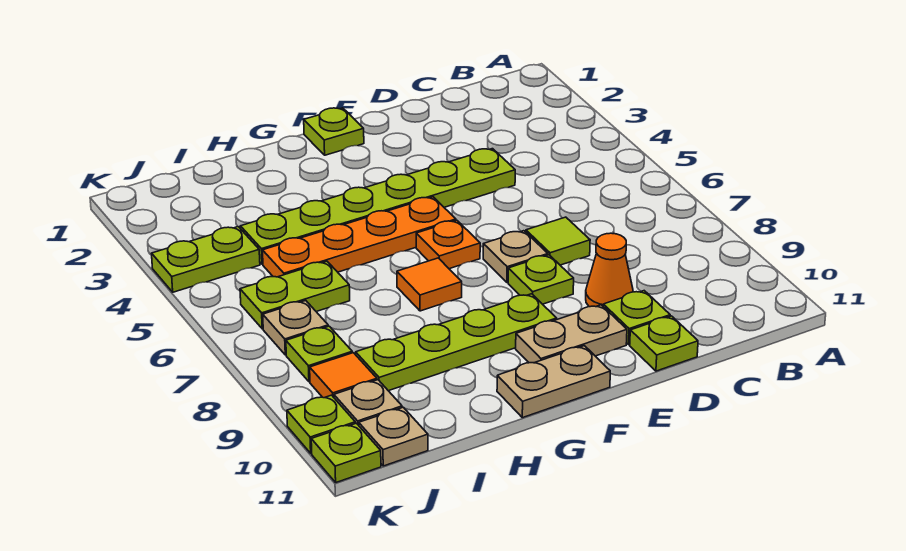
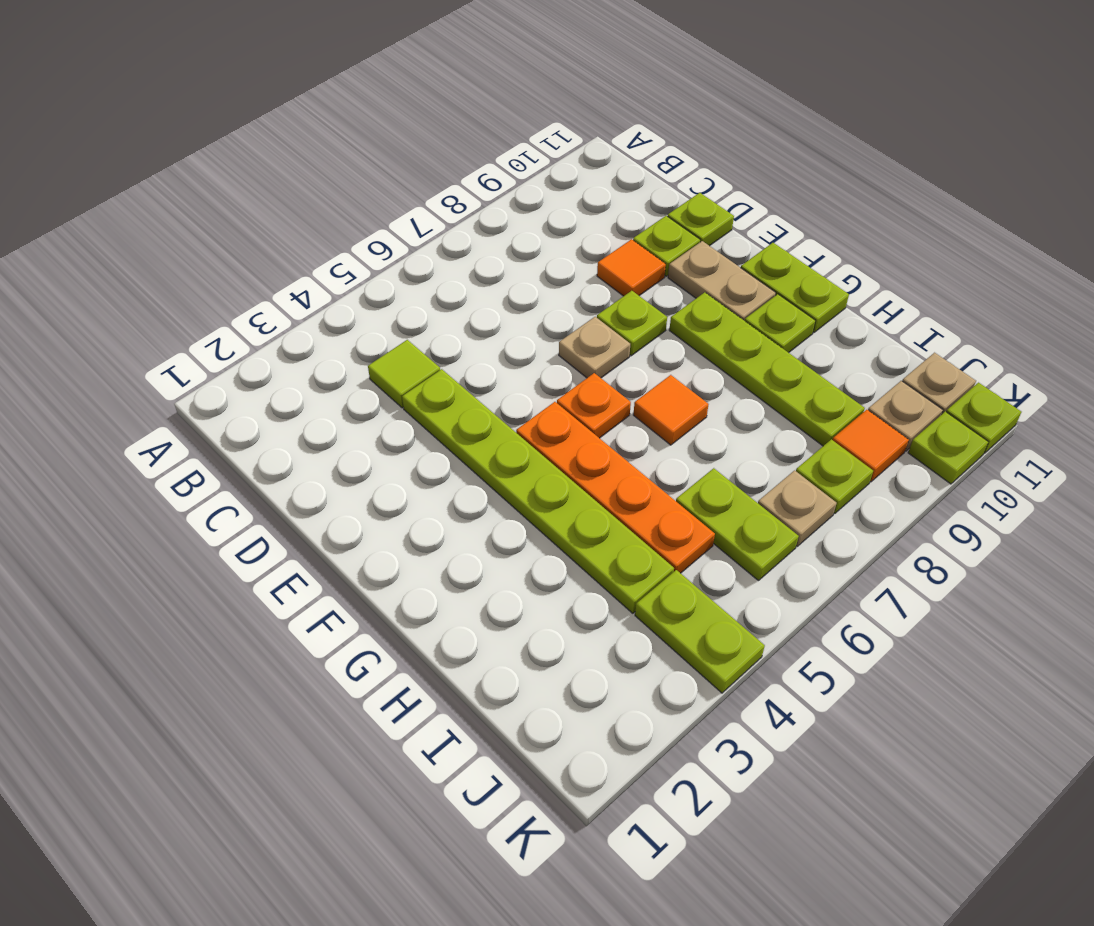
lime tile D7 level 1 -> lime tile C4 level 1
orange cone D9 level 1 -> orange tile D9 level 1
lime plate F1 level 1 -> lime plate G10 level 1
tan plate F11:G11 level 1 -> lime plate F11:G11 level 1

